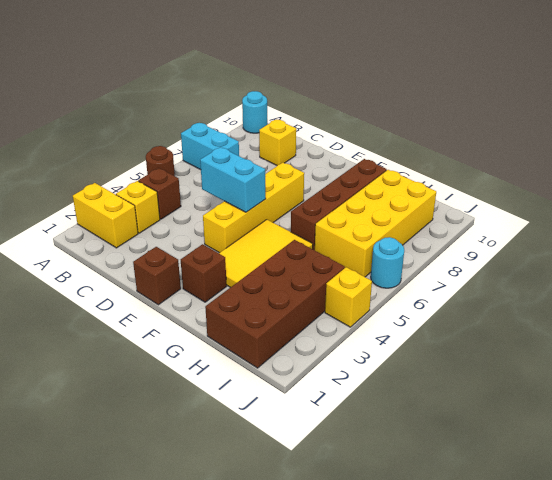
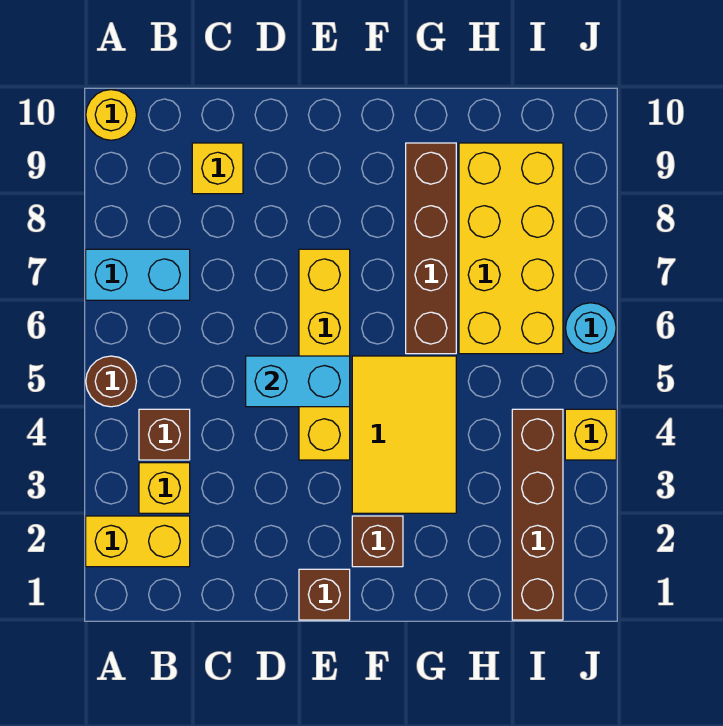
cyan round brick A10 level 1 -> yellow round brick A10 level 1
brown brick H1:I4 level 1 -> brown brick I1:I4 level 1

